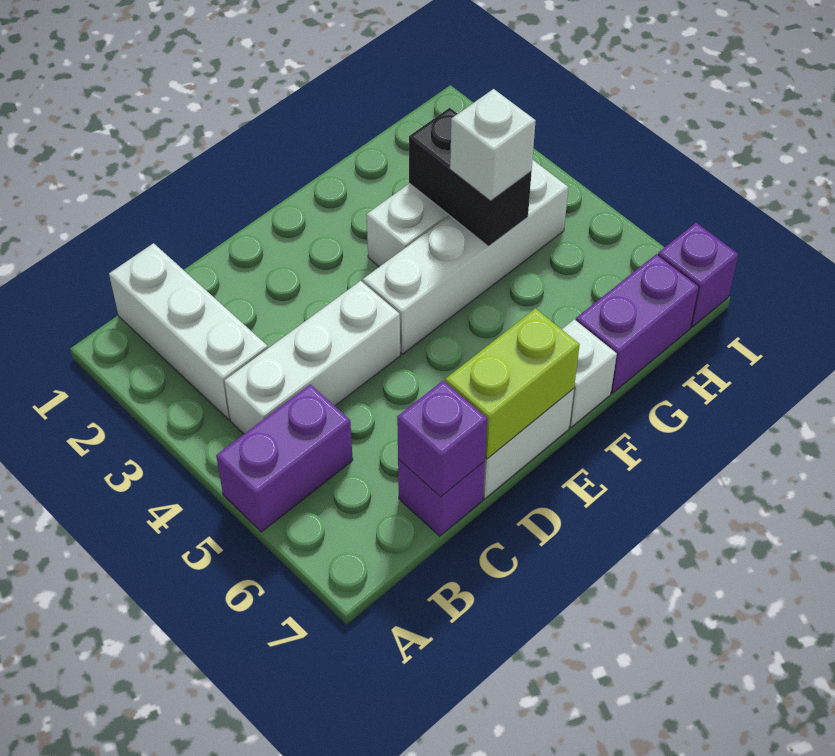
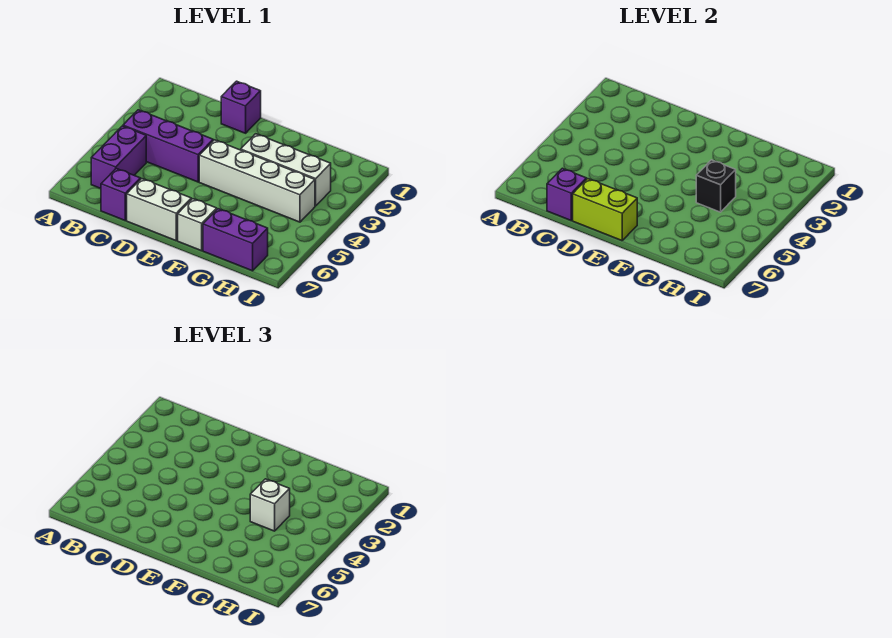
purple brick A5:B5 level 1 -> purple brick B5:B6 level 1
white brick B1:B3 level 1 -> none
white brick B4:D4 level 1 -> purple brick B4:D4 level 1
black brick G3:G4 level 2 -> black brick G4 level 2
purple brick I7 level 1 -> purple brick D1 level 1

